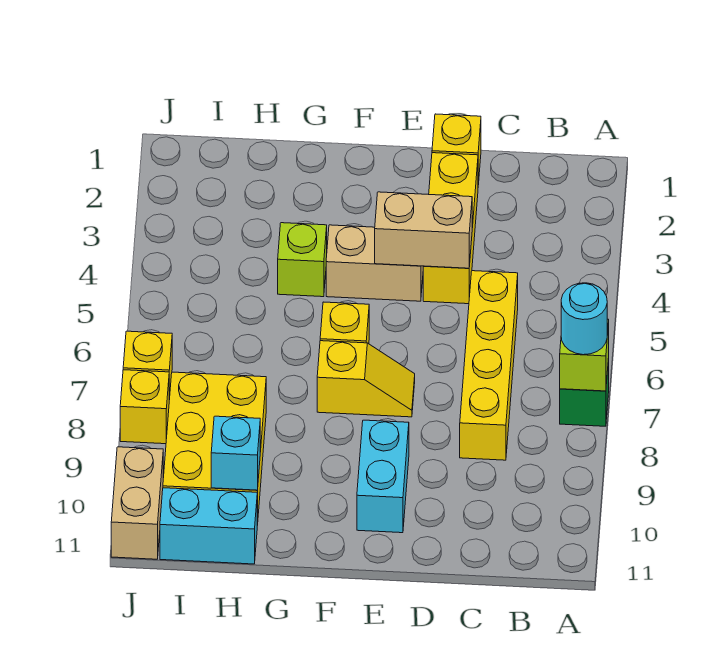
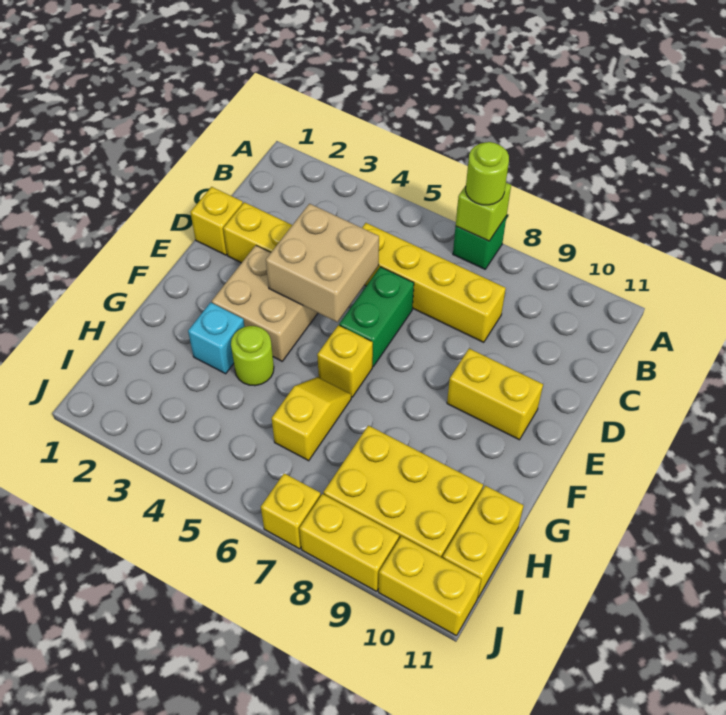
cyan round brick A7 level 3 -> lime round brick A7 level 3
tan brick D4:E4 level 2 -> tan brick D4:E5 level 2
none -> green brick D6:E6 level 1
tan brick E4:F4 level 1 -> tan brick E3:F4 level 1
yellow slope E7:F7 level 1 top F -> yellow slope G6:H6 level 1 top H
cyan brick E9:E10 level 1 -> yellow brick E9:E10 level 1
lime brick G4 level 1 -> lime round brick G4 level 1
cyan brick H10 level 2 -> cyan brick G3 level 1
cyan brick H11:I11 level 1 -> yellow brick H11:I11 level 1
yellow brick J8 level 1 -> yellow brick J8:J9 level 1
tan brick J10:J11 level 1 -> yellow brick J10:J11 level 1

